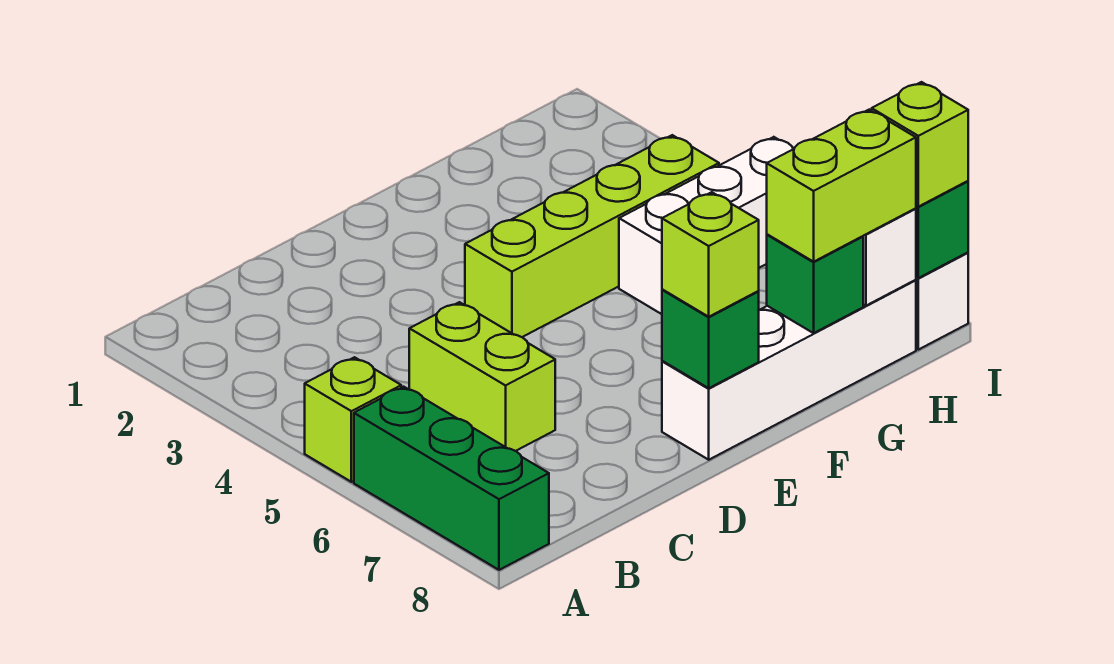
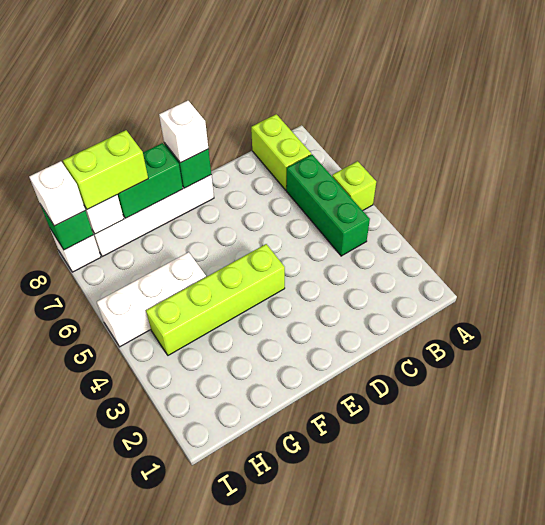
green brick A6:A8 level 1 -> green brick B4:B6 level 1
lime brick C5:C6 level 1 -> lime brick B7:B8 level 1
lime brick E8 level 3 -> white brick E8 level 3
green brick G8 level 2 -> green brick F8:G8 level 2
lime brick I8 level 3 -> white brick I8 level 3

